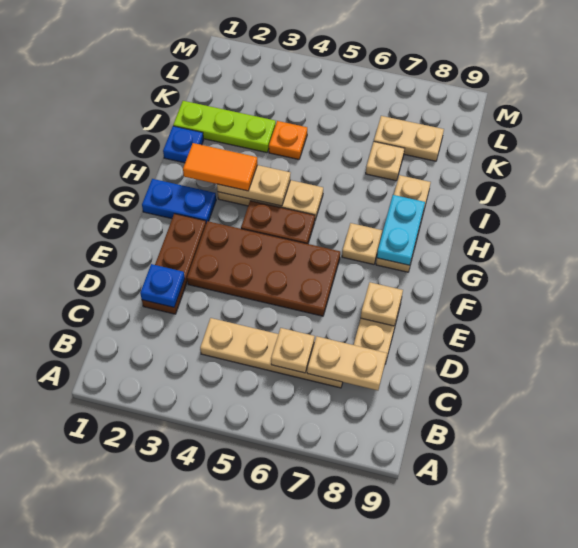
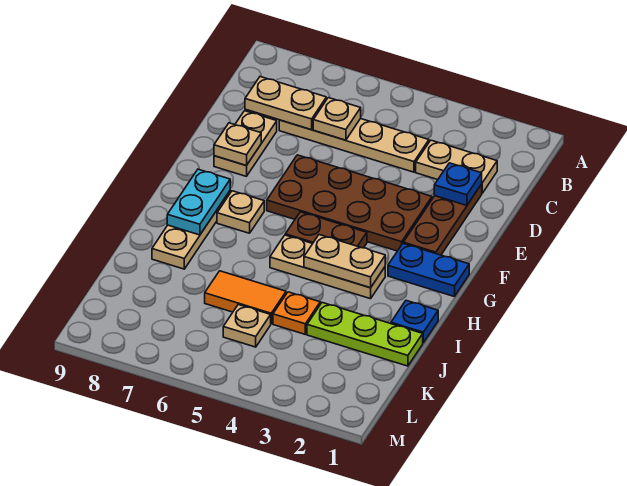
orange tile H2:H3 level 3 -> orange tile J5:J6 level 1
tan plate J7 level 1 -> tan plate K5 level 1
tan plate K7:K8 level 1 -> tan plate C2:C3 level 1

